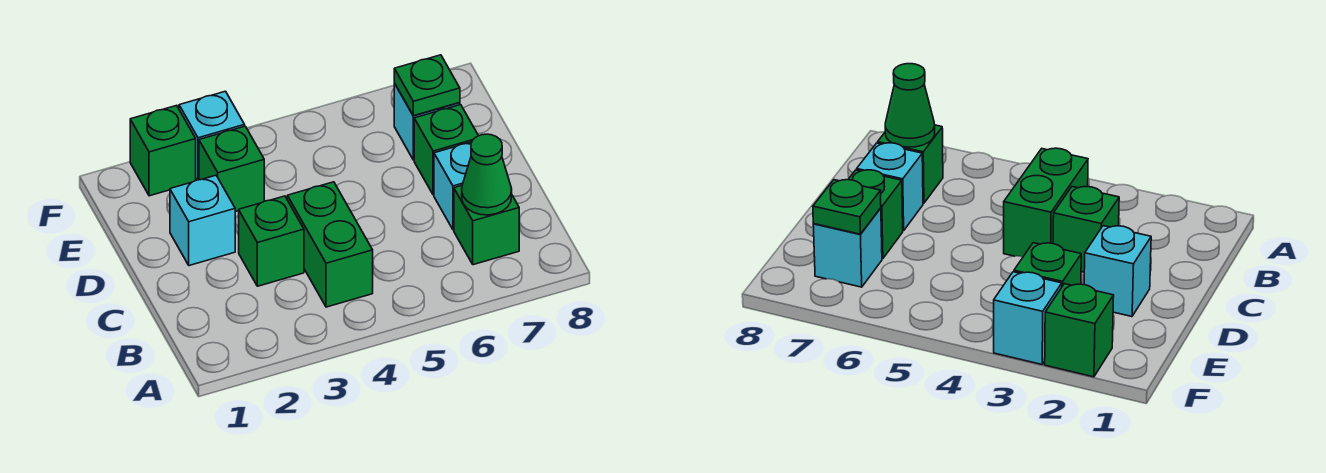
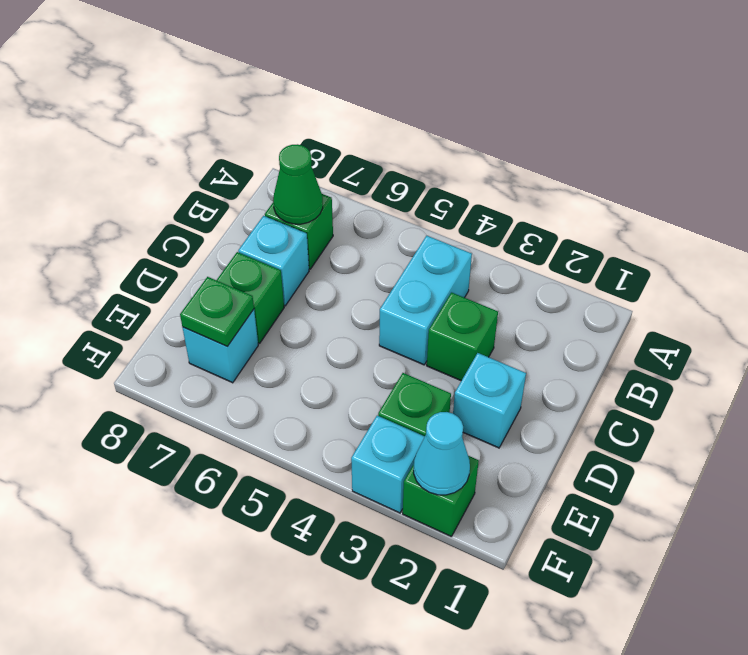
green brick B4:C4 level 1 -> cyan brick B4:C4 level 1
none -> cyan cone F2 level 2

